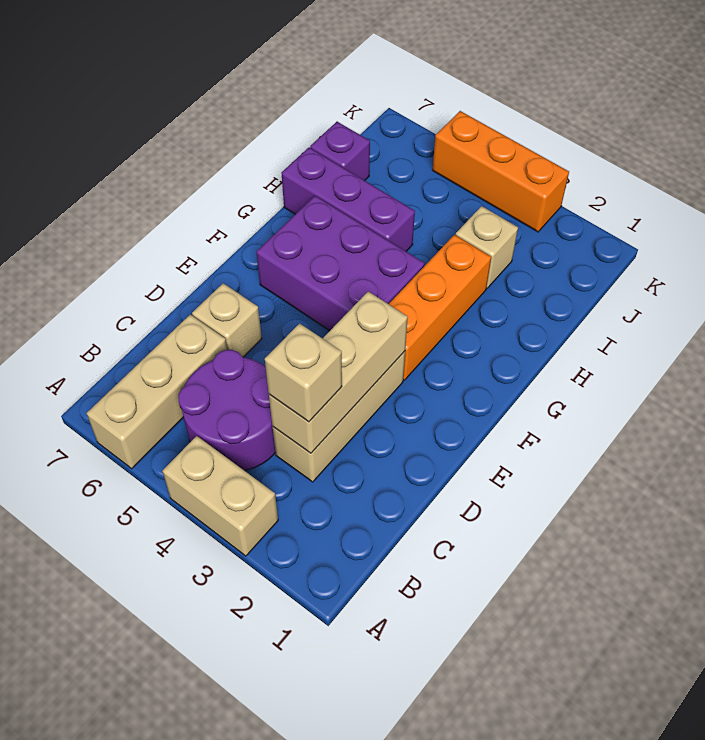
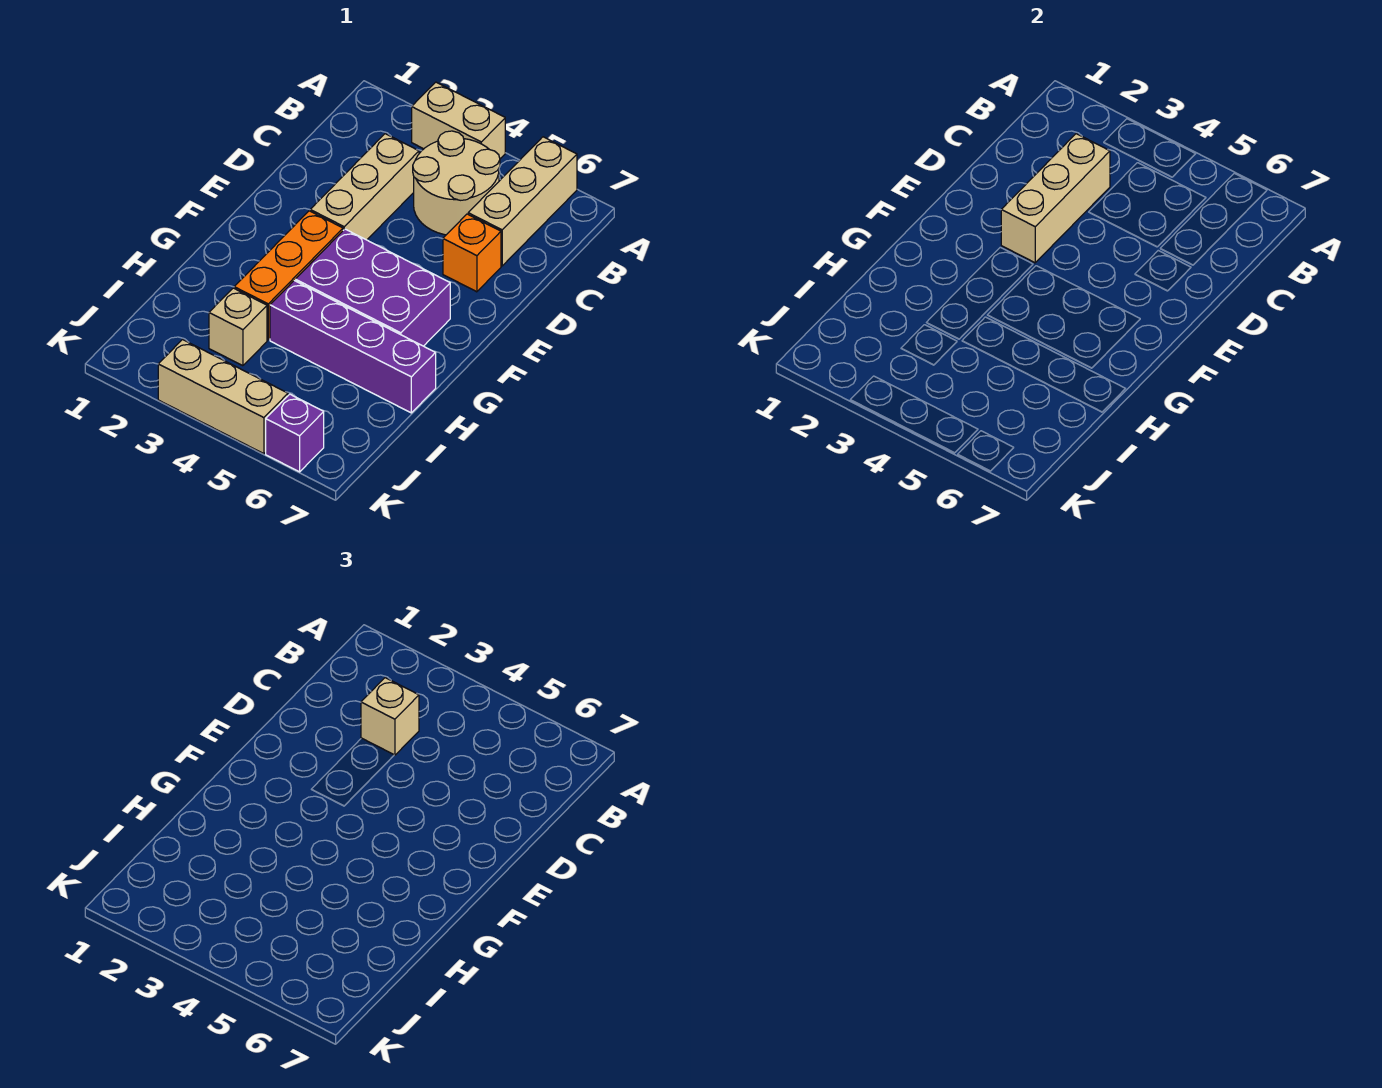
purple round brick B4:C5 level 1 -> tan round brick B4:C5 level 1
tan brick D6 level 1 -> orange brick D6 level 1
purple brick H5:H7 level 1 -> purple brick H4:H7 level 1
purple brick I7 level 1 -> purple brick K6 level 1
orange brick K3:K5 level 1 -> tan brick K3:K5 level 1

